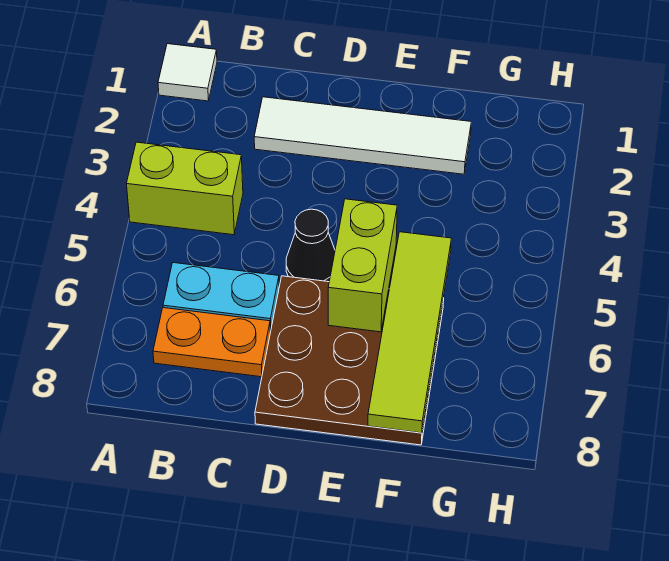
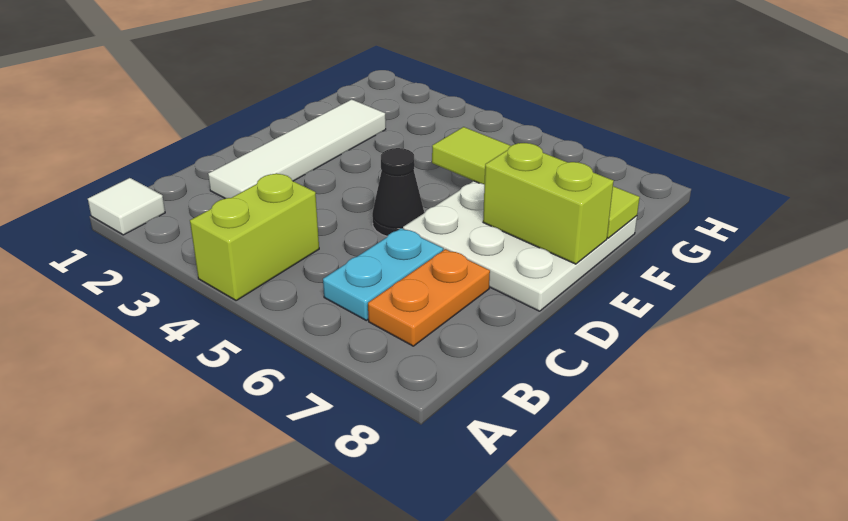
brown plate D6:F8 level 1 -> white plate D6:F8 level 1
lime brick E5:E6 level 2 -> lime brick E7:E8 level 2

